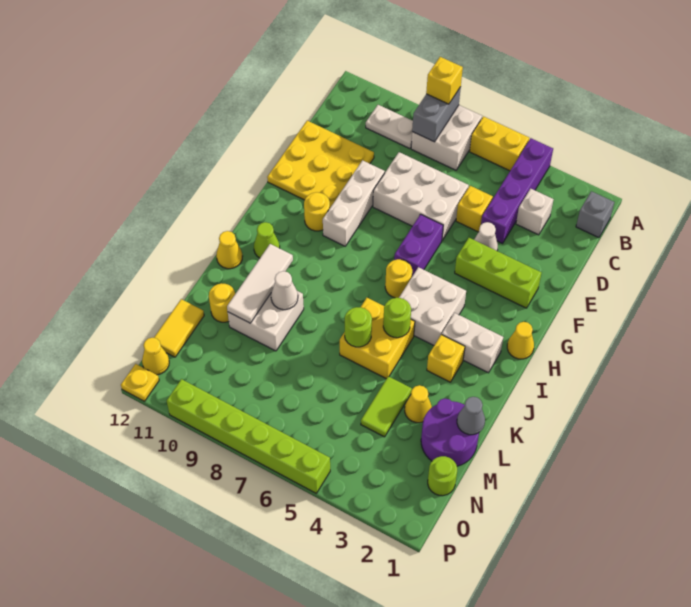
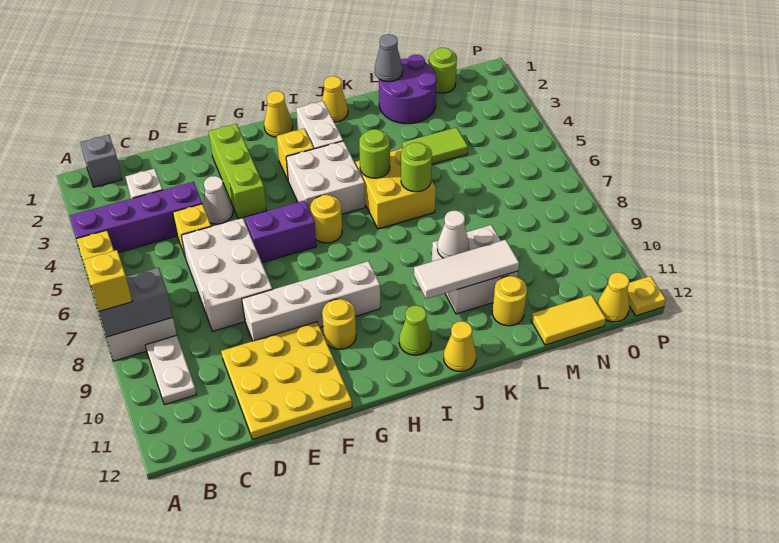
white brick E9:G9 level 1 -> white brick E9:H9 level 1
yellow brick J3 level 1 -> yellow brick H3 level 1
yellow cone L3 level 1 -> yellow cone J1 level 1
lime brick P5:P10 level 1 -> none

